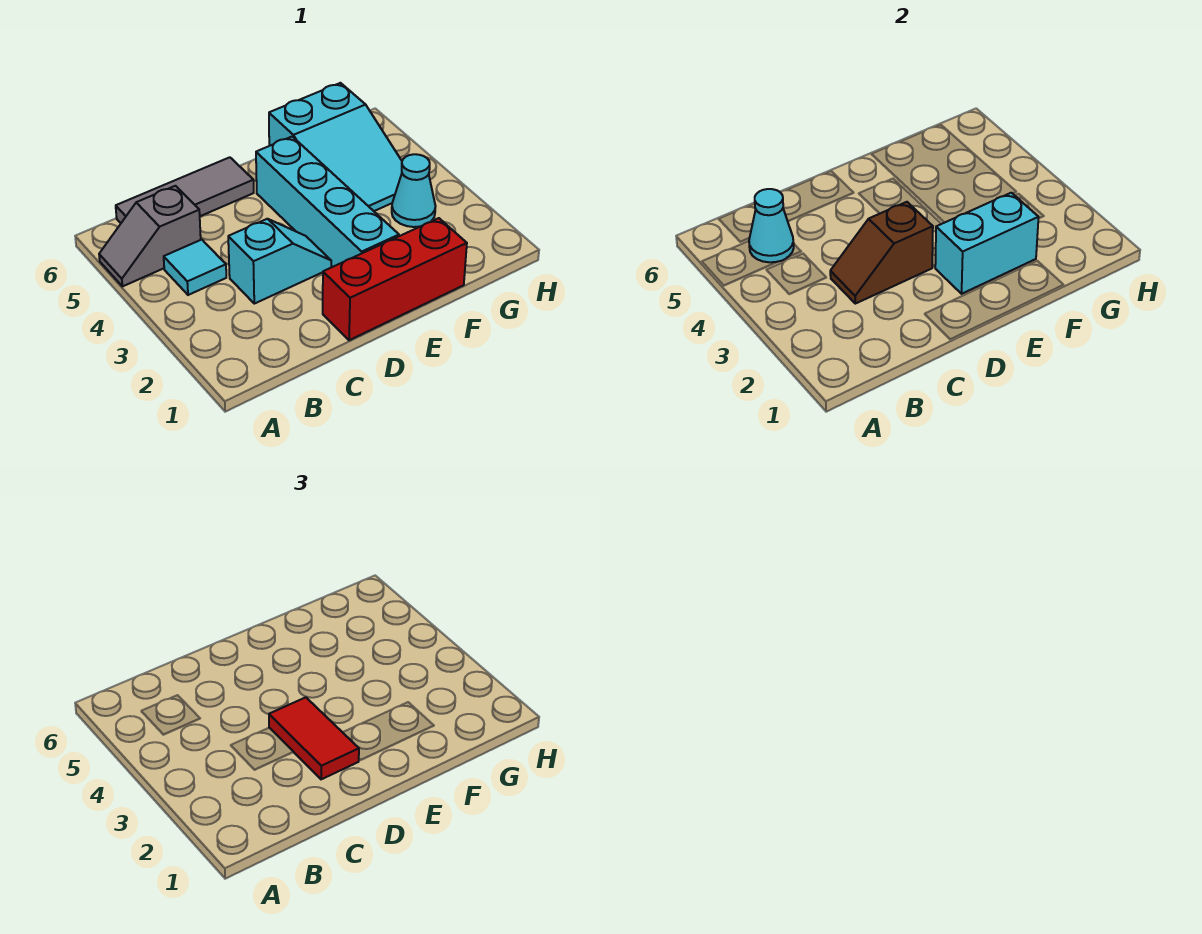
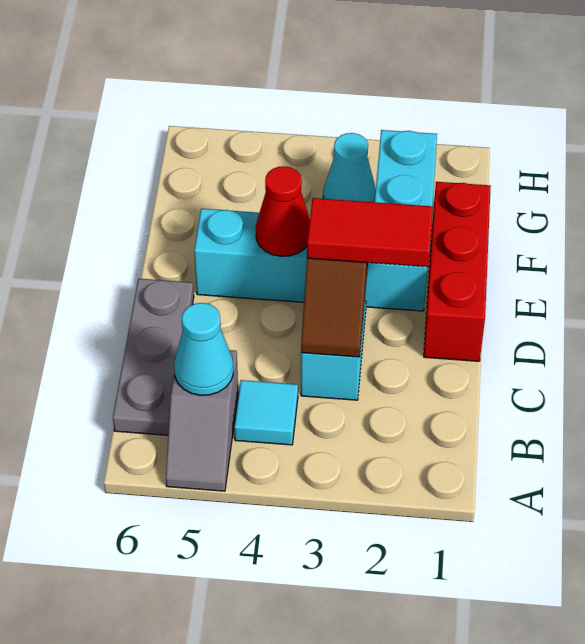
grey tile B6:D6 level 1 -> grey plate B6:D6 level 1
none -> red cone E4 level 2
cyan slope F4:G6 level 1 top 6 -> none

